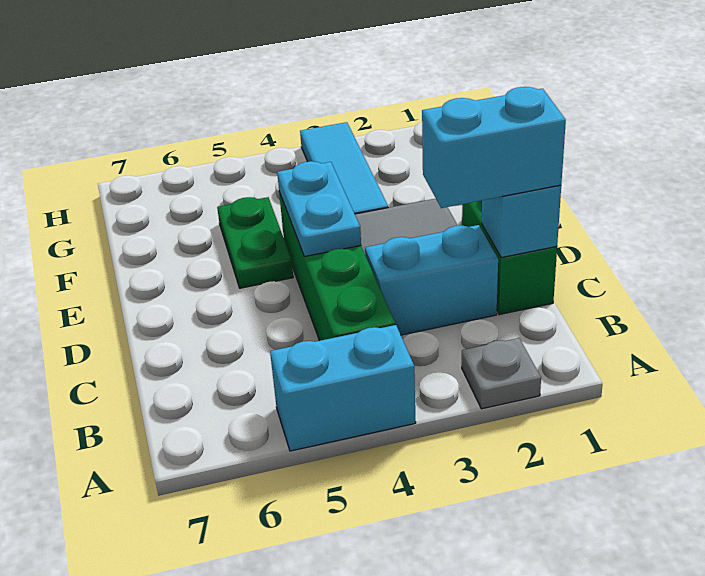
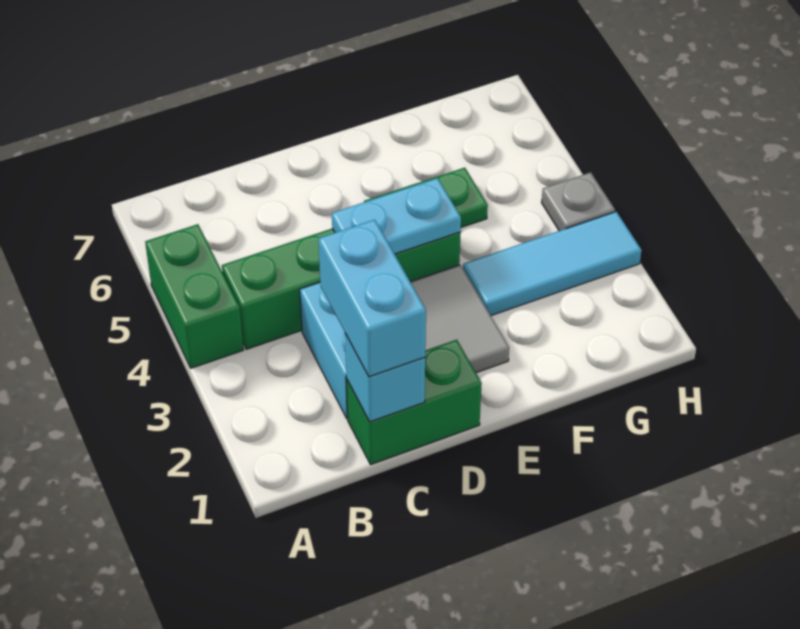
grey plate A2 level 1 -> grey plate H4 level 1
cyan brick A4:A5 level 1 -> green brick A4:A5 level 1

